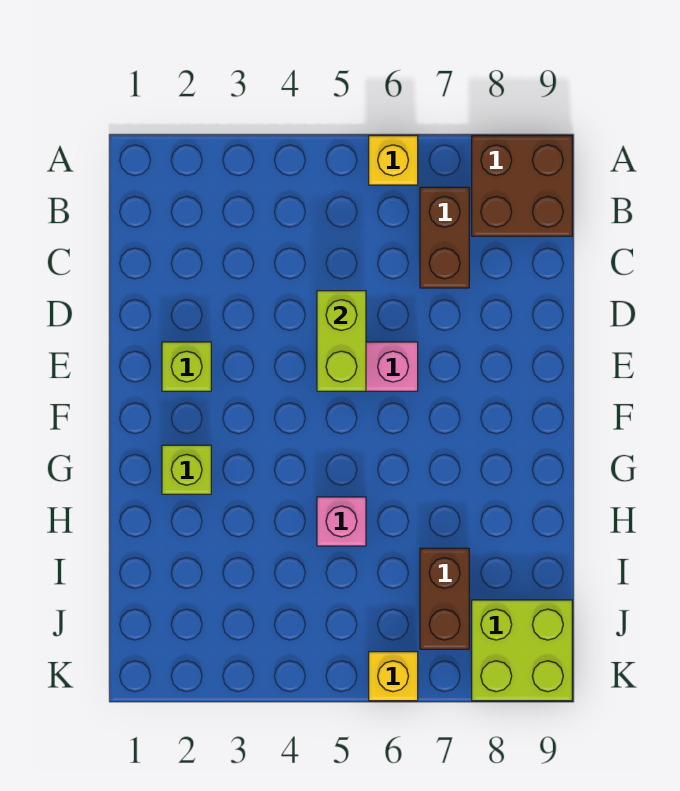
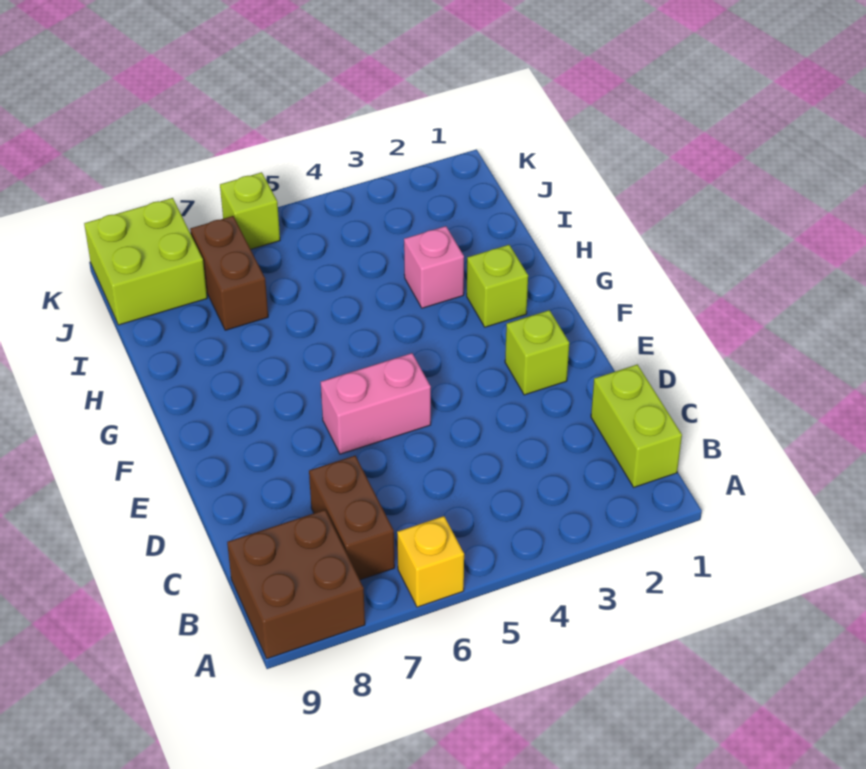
lime brick D5:E5 level 2 -> lime brick B1:C1 level 1
pink brick H5 level 1 -> pink brick H3 level 1
yellow brick K6 level 1 -> lime brick K6 level 1

